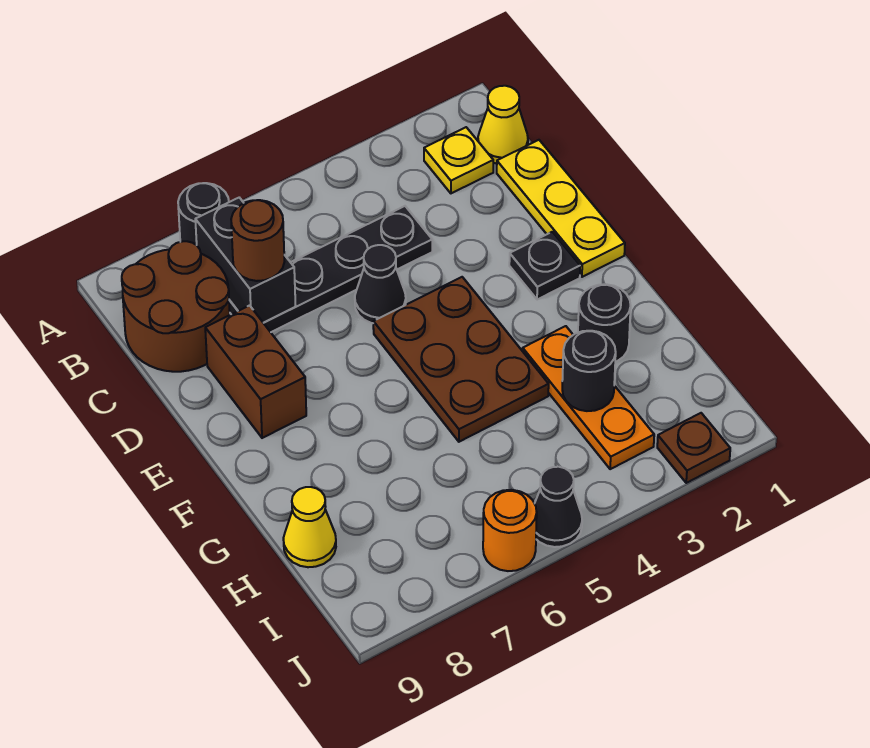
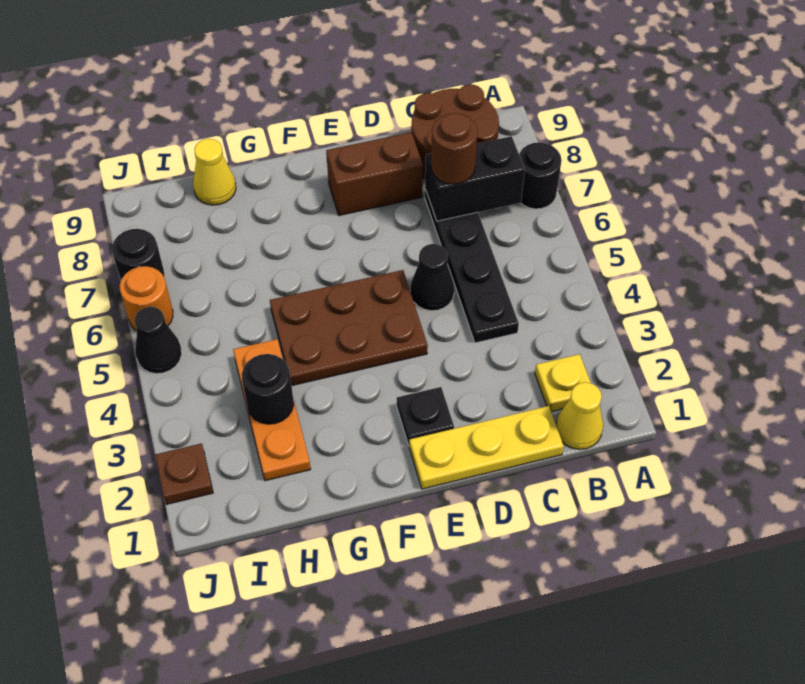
black round brick G2 level 1 -> black round brick J7 level 1
orange plate G3:I3 level 1 -> orange plate H2:H4 level 1

